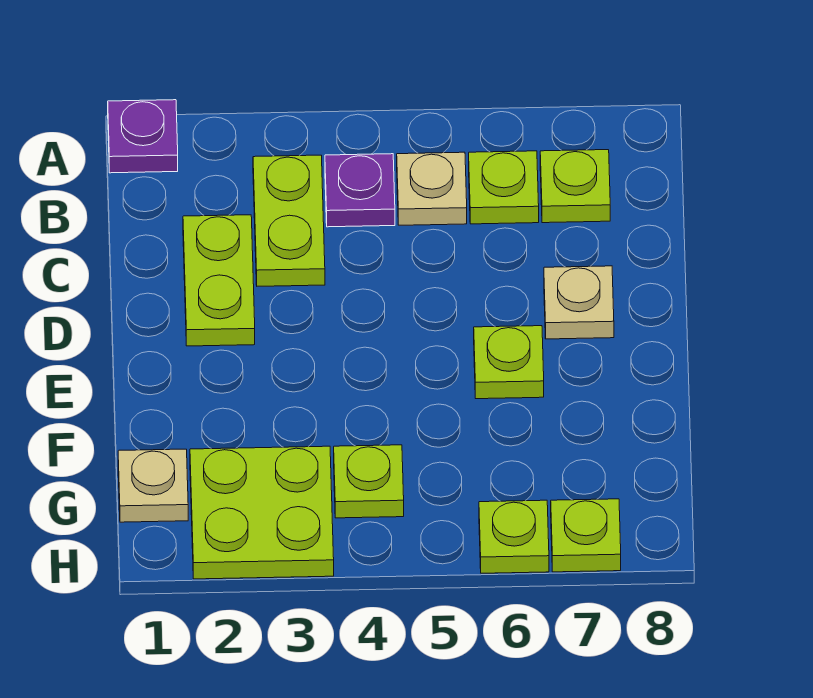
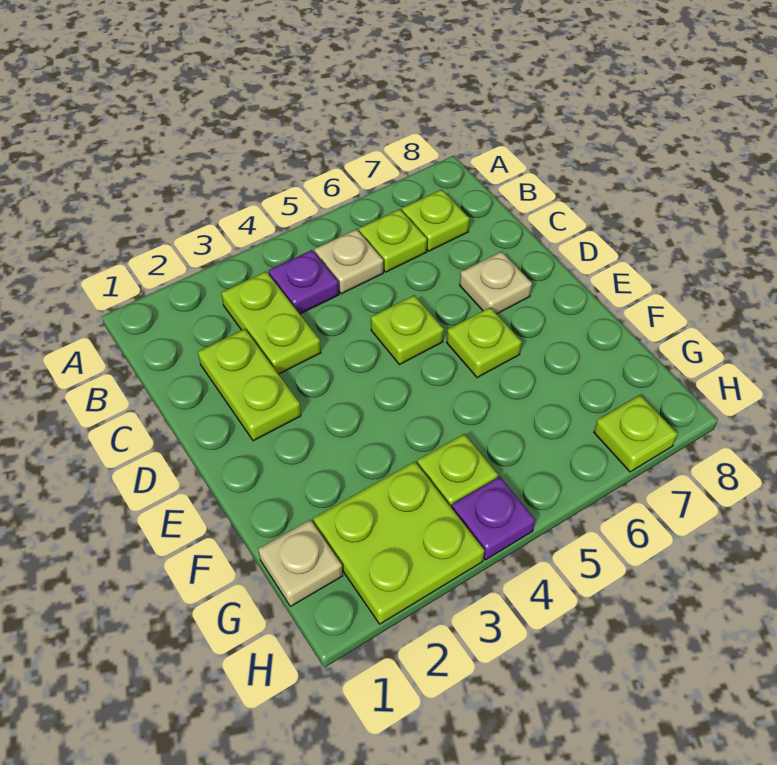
purple plate A1 level 1 -> purple plate H4 level 1
lime plate H6 level 1 -> lime plate D5 level 1

